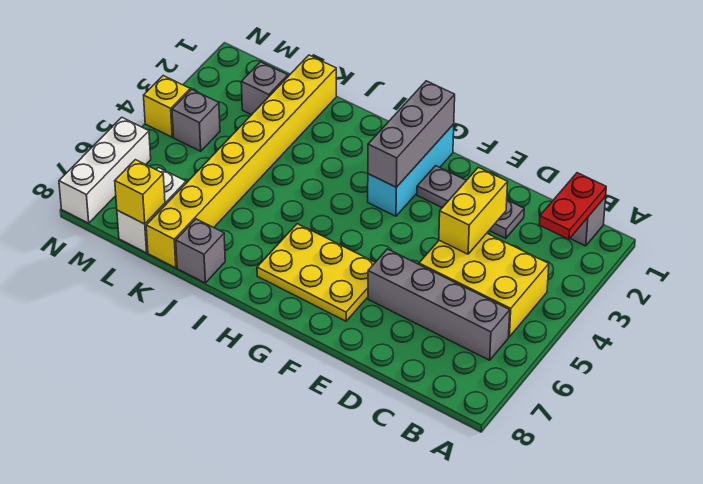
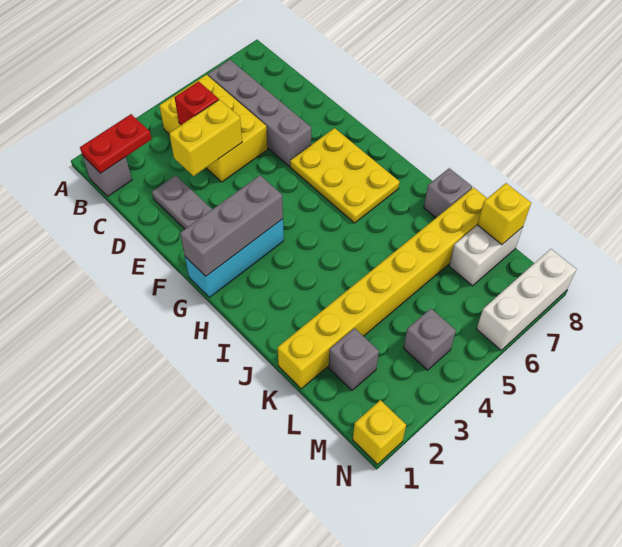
none -> red brick C4 level 2
yellow brick N4 level 1 -> yellow brick N1 level 1

